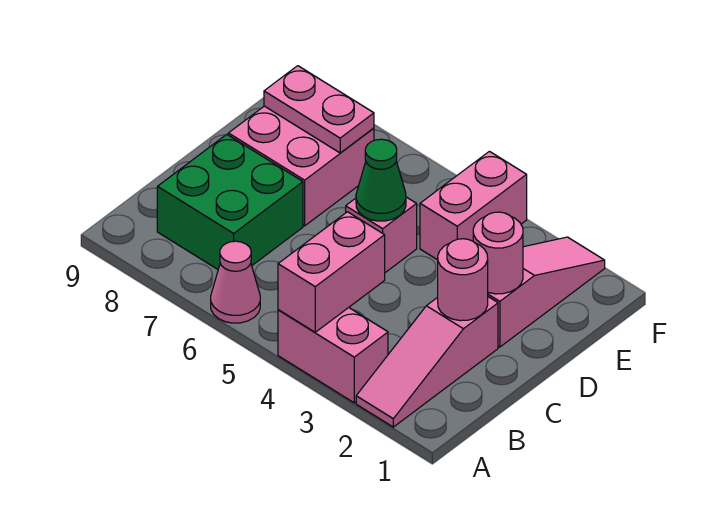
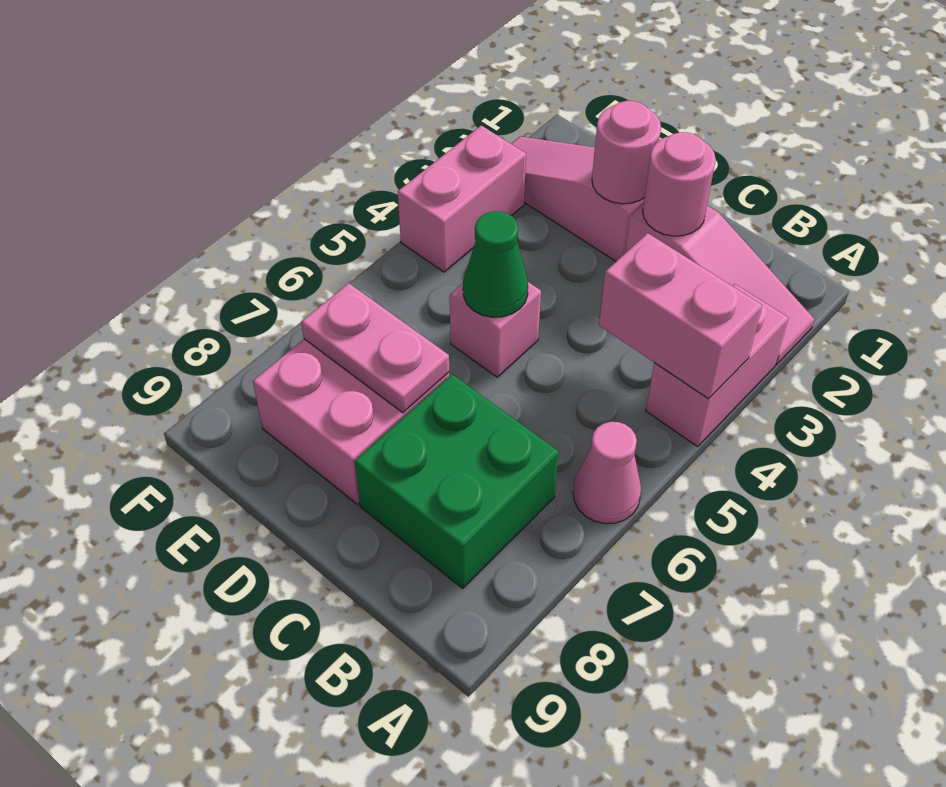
pink brick E4:F4 level 1 -> pink brick F3:F4 level 1
pink plate E7:E8 level 2 -> pink plate D7:E7 level 2

